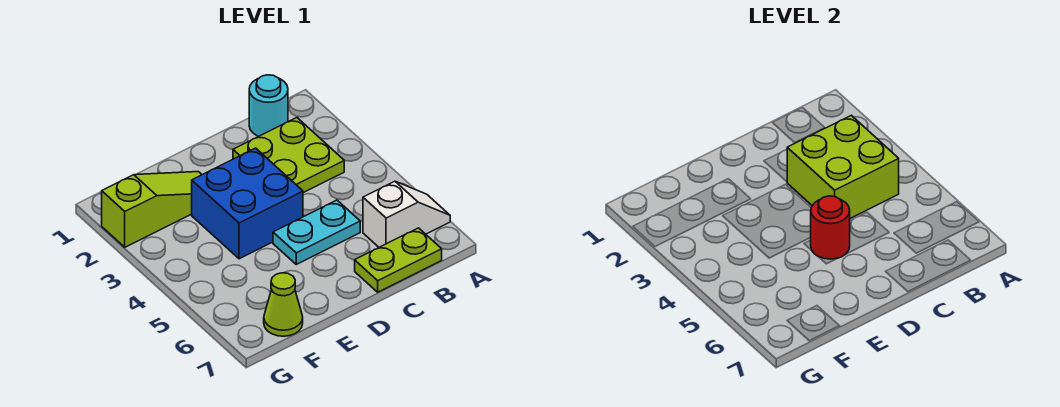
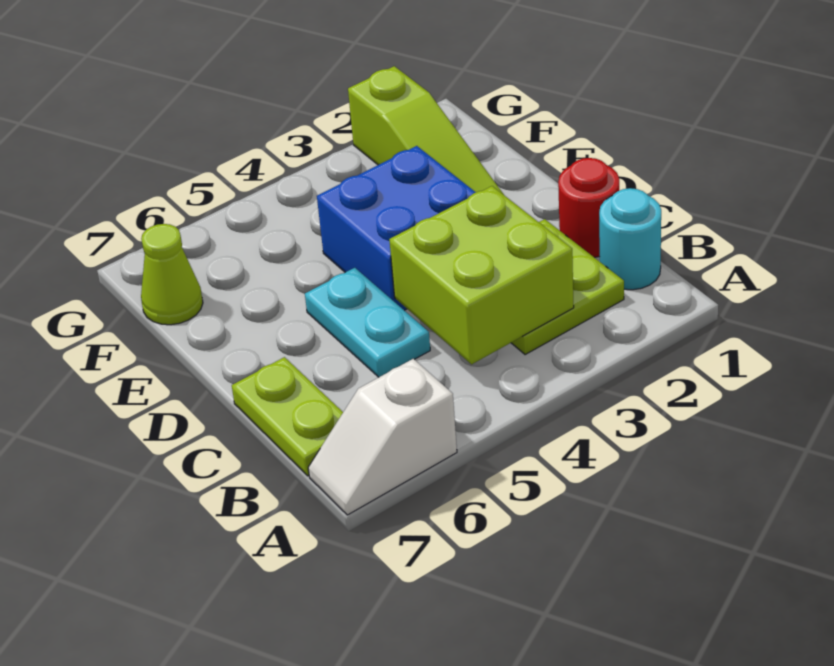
white slope A6:B6 level 1 top B -> white slope A6:A7 level 1 top 6
red round brick D5 level 2 -> red round brick C1 level 1

